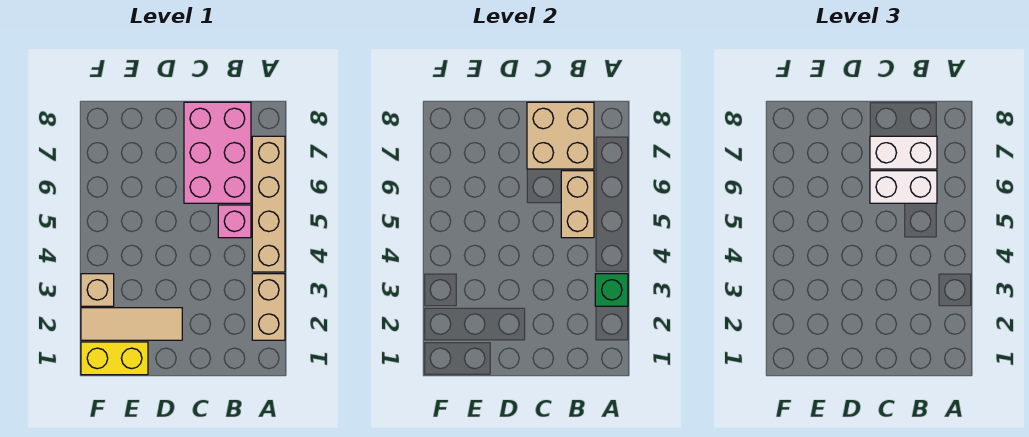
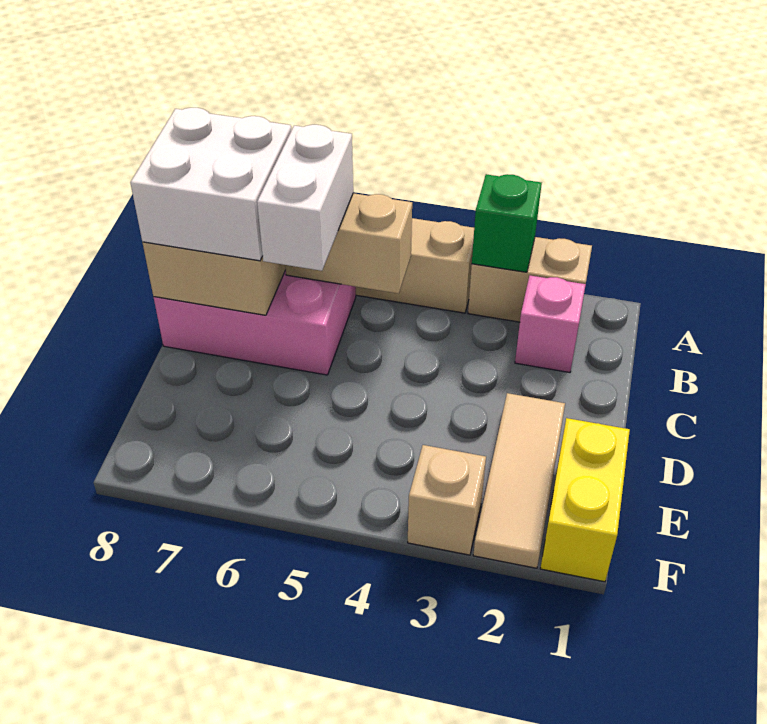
pink brick B5 level 1 -> pink brick B2 level 1
white brick B7:C7 level 3 -> white brick B7:C8 level 3

